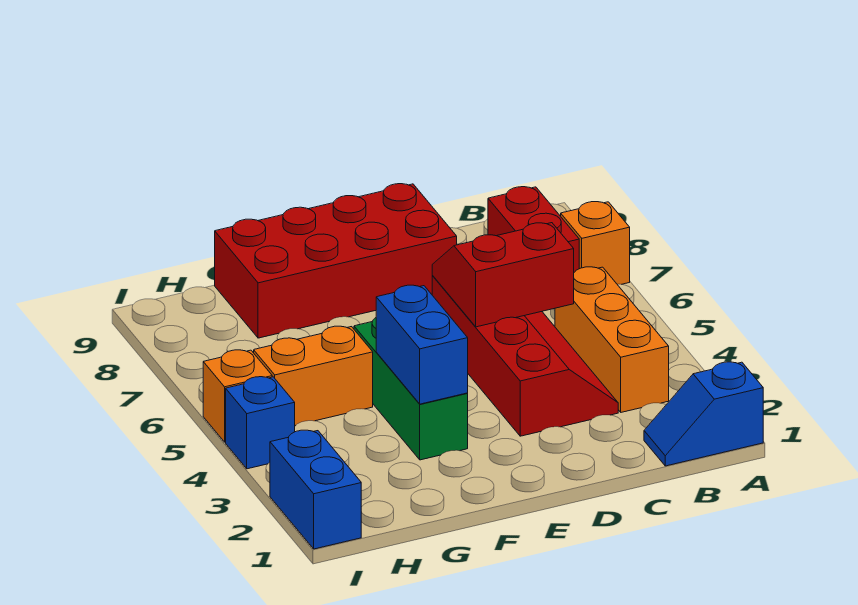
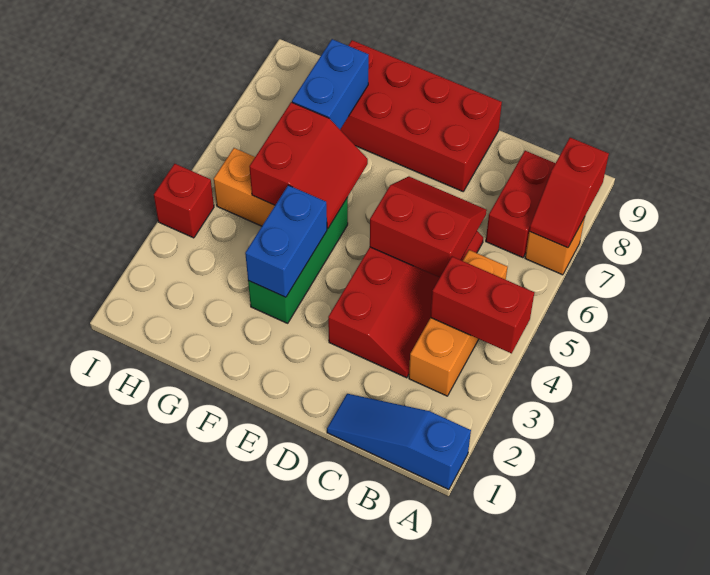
blue slope A1:B1 level 1 top A -> blue slope A1:C1 level 1 top A
none -> red brick A4:B4 level 2
none -> red slope A7:A8 level 2 top 8
none -> red slope F5:G6 level 2 top G
blue brick I1:I2 level 1 -> blue brick G7:G8 level 2
blue brick I4 level 1 -> red brick I4 level 1
orange brick I5 level 1 -> none

